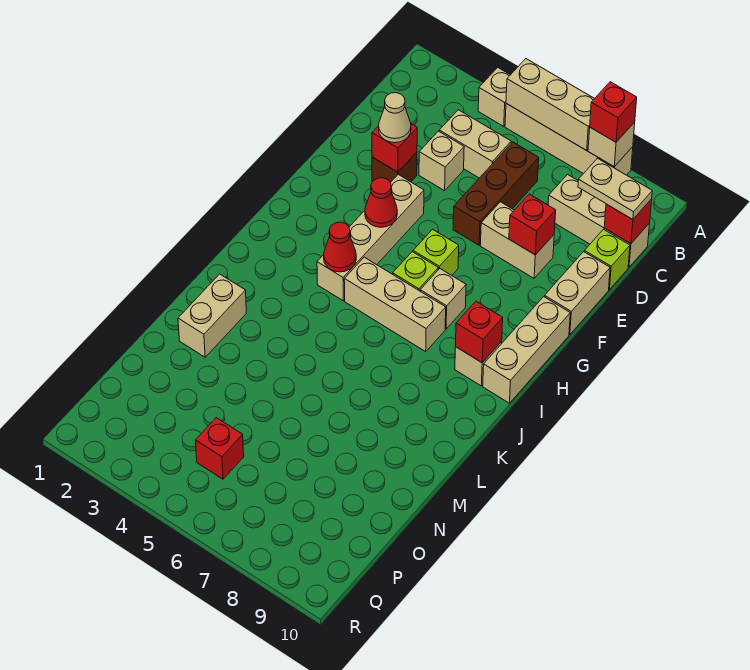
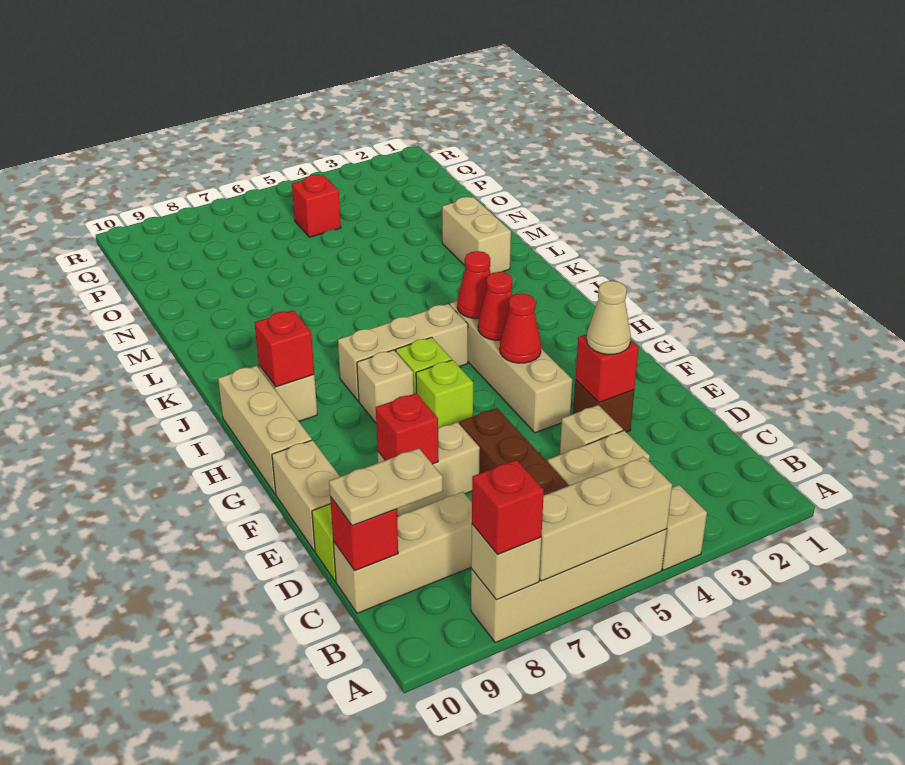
none -> red cone H4 level 2

